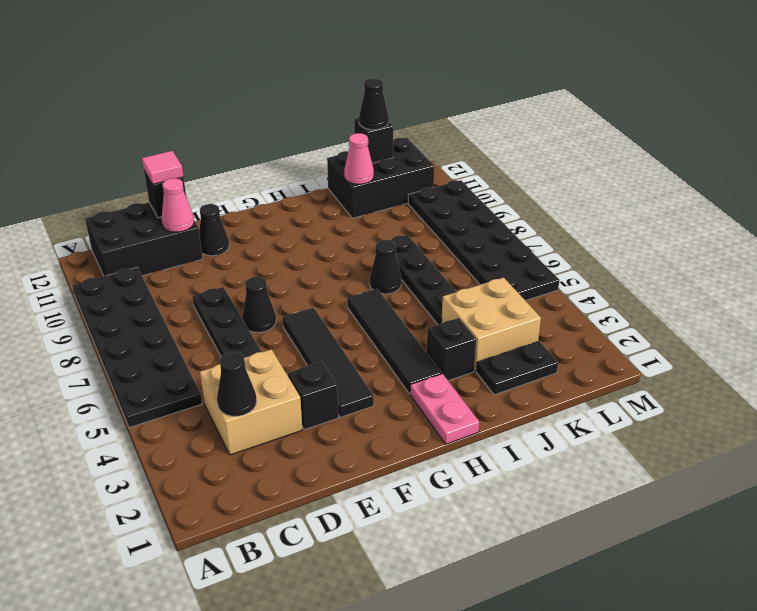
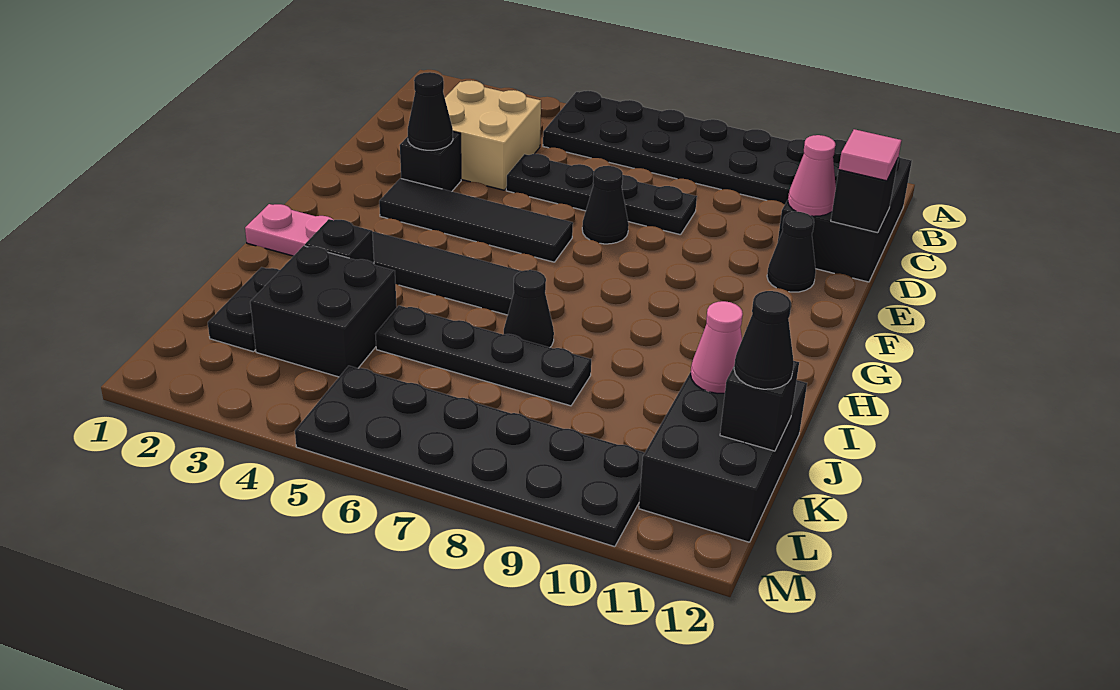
black cone C3 level 2 -> black cone E3 level 2
tan brick J3:K4 level 1 -> black brick J3:K4 level 1

